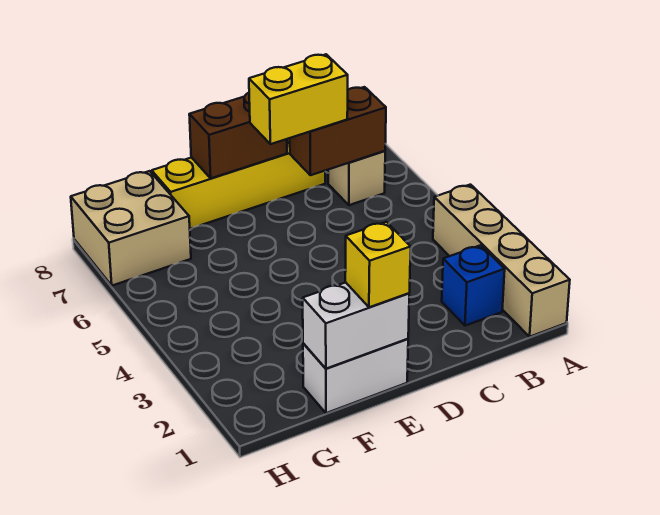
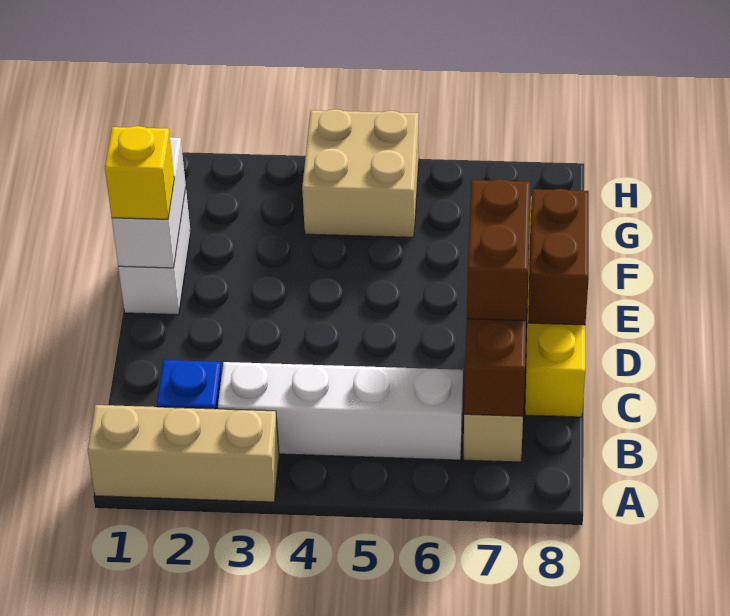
tan brick A1:A4 level 1 -> tan brick A1:A3 level 1
none -> white brick B3:B6 level 1
yellow brick C7:D7 level 3 -> brown brick C7:D7 level 3
tan brick G7:H8 level 1 -> tan brick G4:H5 level 1

